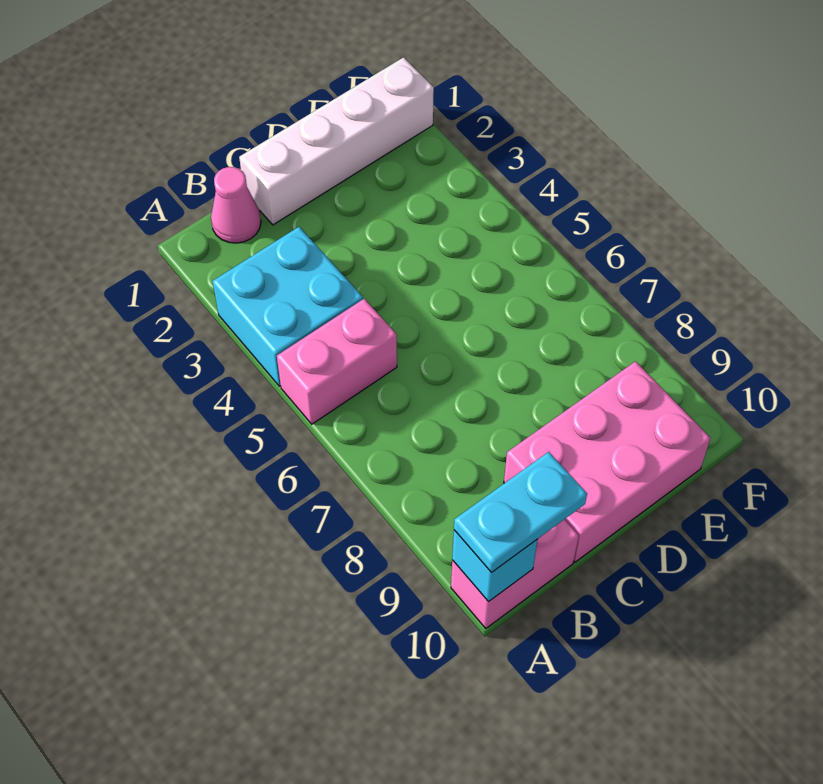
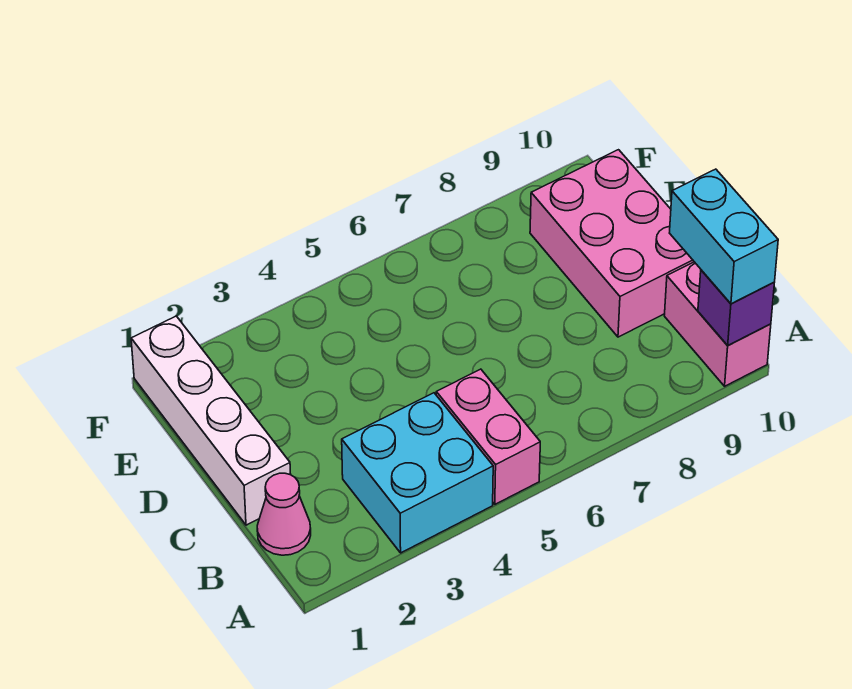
cyan brick A10 level 2 -> purple brick A10 level 2
cyan plate A10:B10 level 3 -> cyan brick A10:B10 level 3

